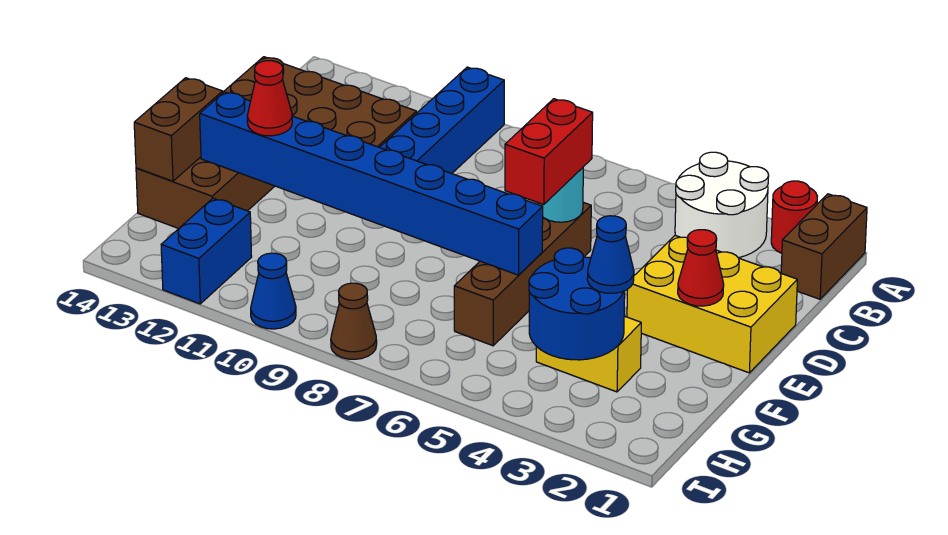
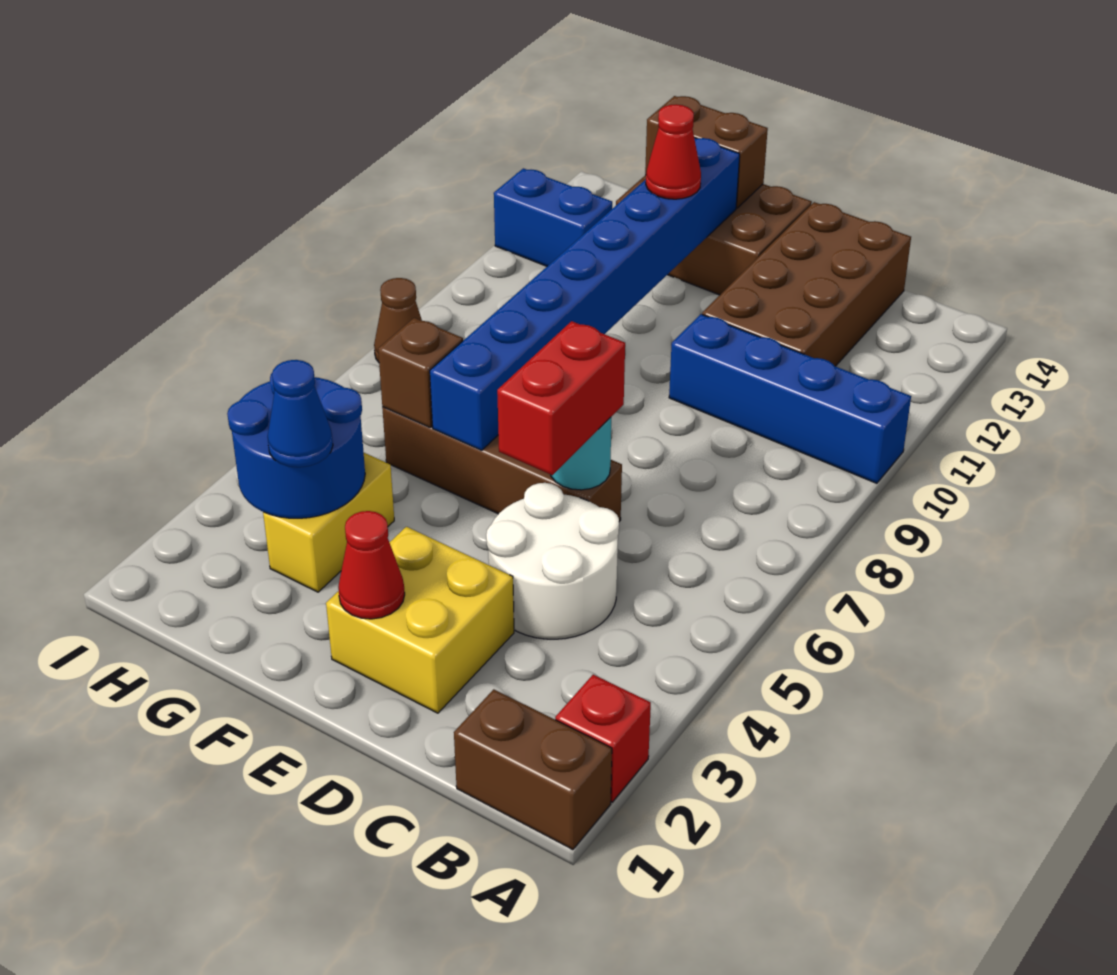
red round brick A2 level 1 -> red brick A2 level 1
white round brick A3:B4 level 1 -> white round brick C4:D5 level 1
yellow brick D1:E3 level 1 -> yellow brick D2:E3 level 1
red brick D6:E6 level 3 -> red brick D5:D6 level 3
none -> brown brick G6 level 2
blue cone I10 level 1 -> none

